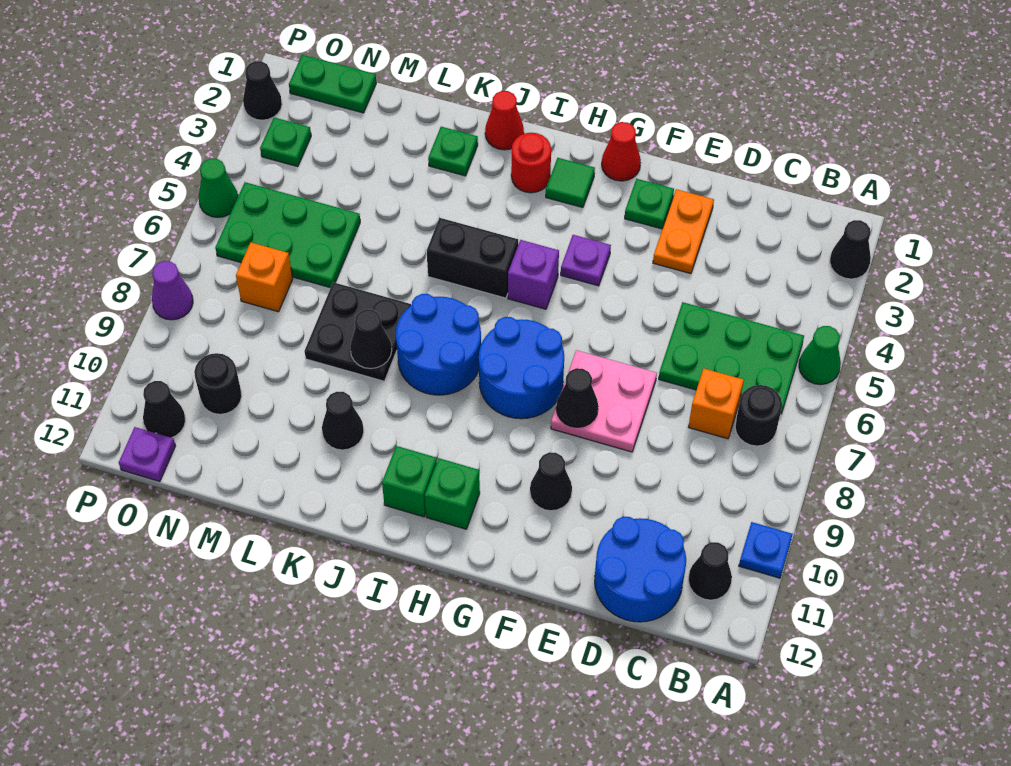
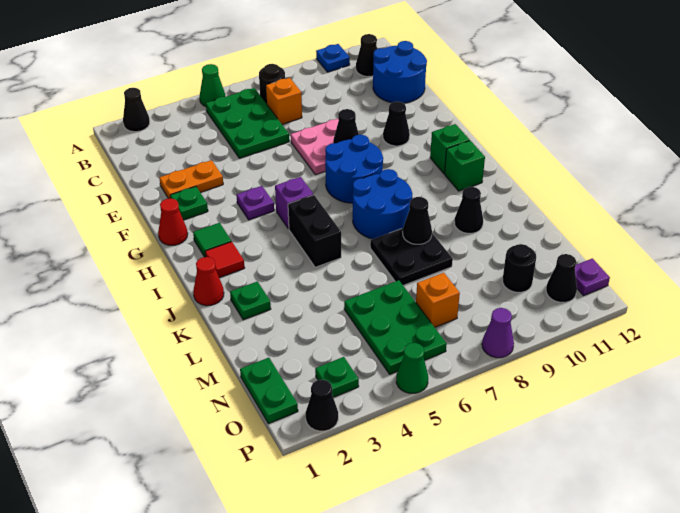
red round brick I2 level 1 -> red tile I2 level 1

